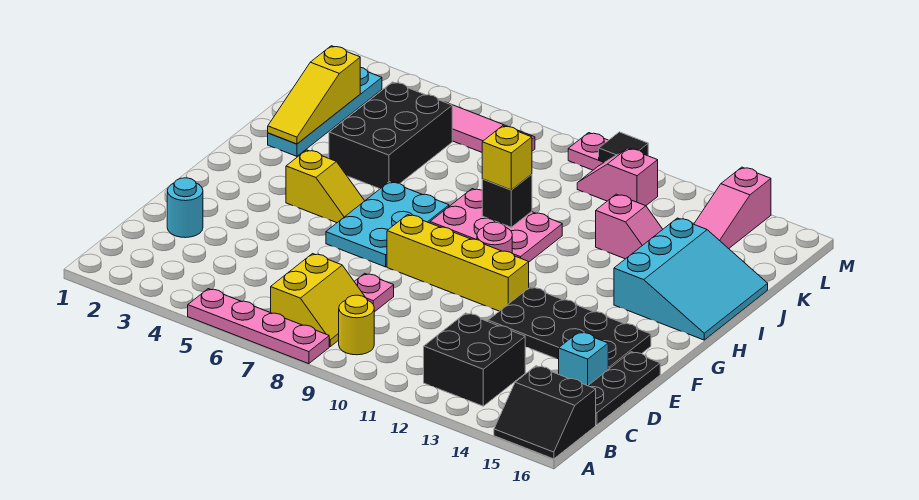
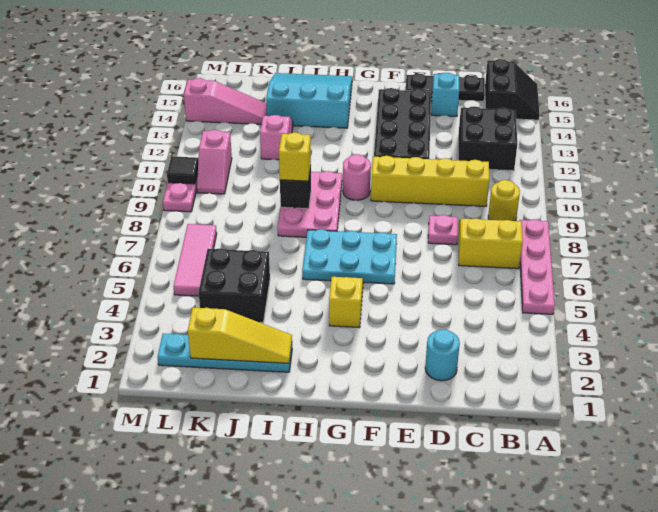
yellow brick F8:F11 level 1 -> yellow brick C10:F10 level 1
black brick I4:K5 level 1 -> black brick J4:K5 level 1

